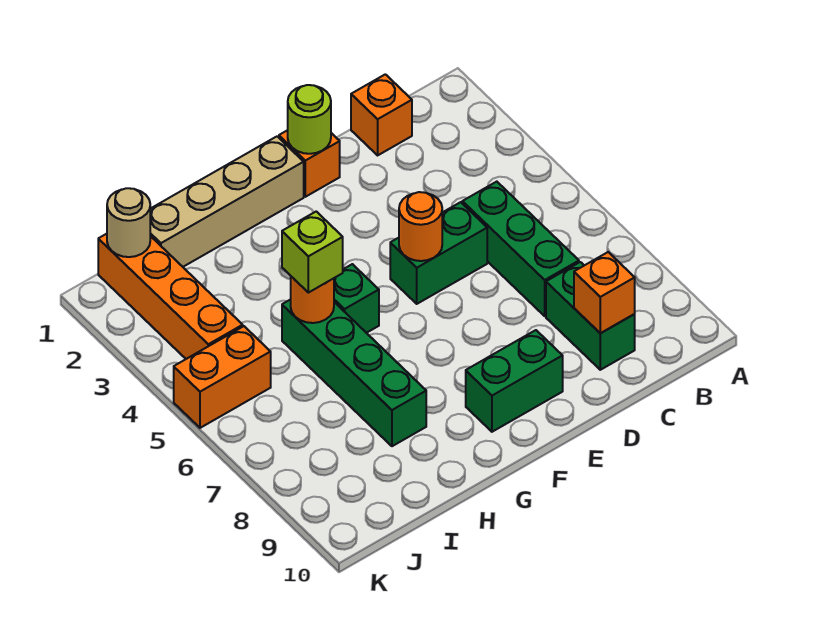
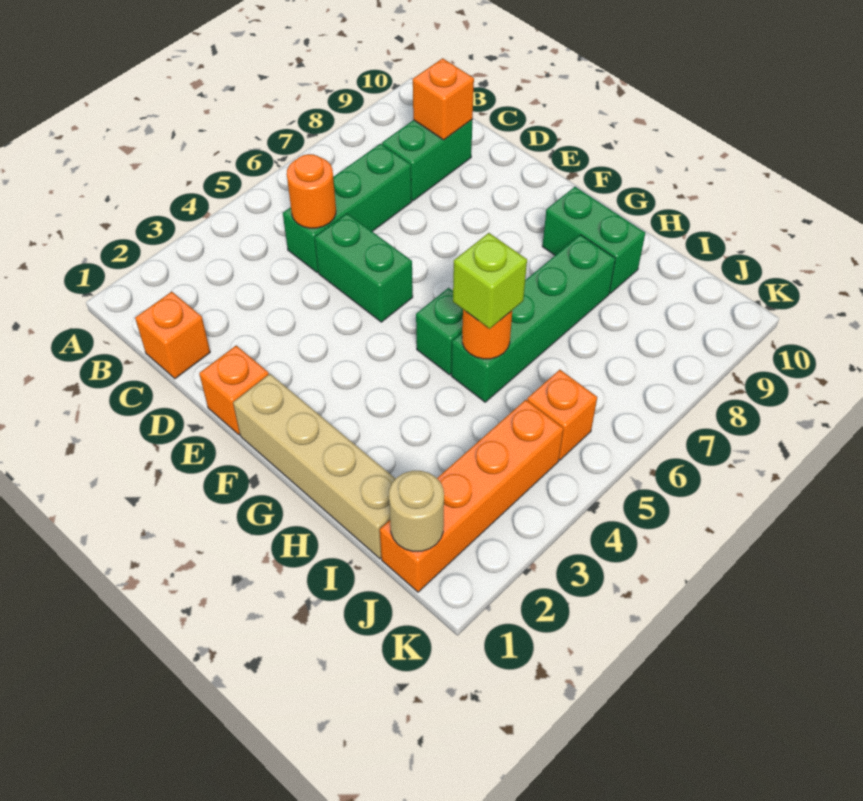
lime round brick E1 level 2 -> none
orange round brick E5 level 2 -> orange round brick C5 level 2
green brick E9:F9 level 1 -> green brick G9:H9 level 1
orange brick J5:K5 level 1 -> orange brick J5 level 1

